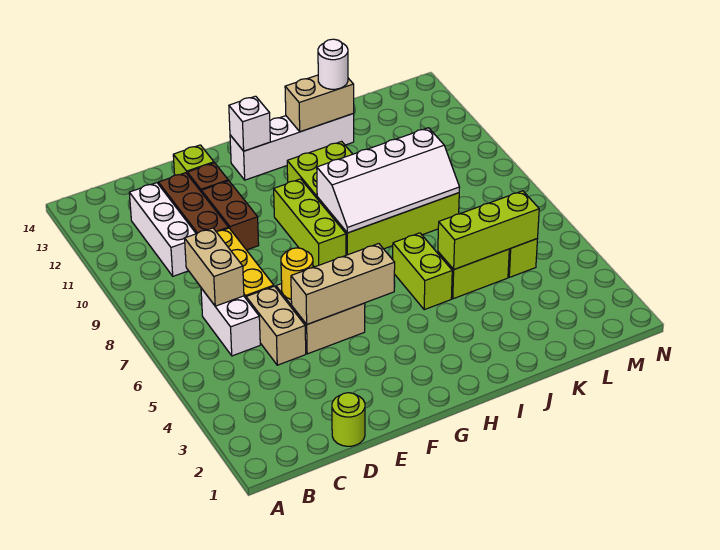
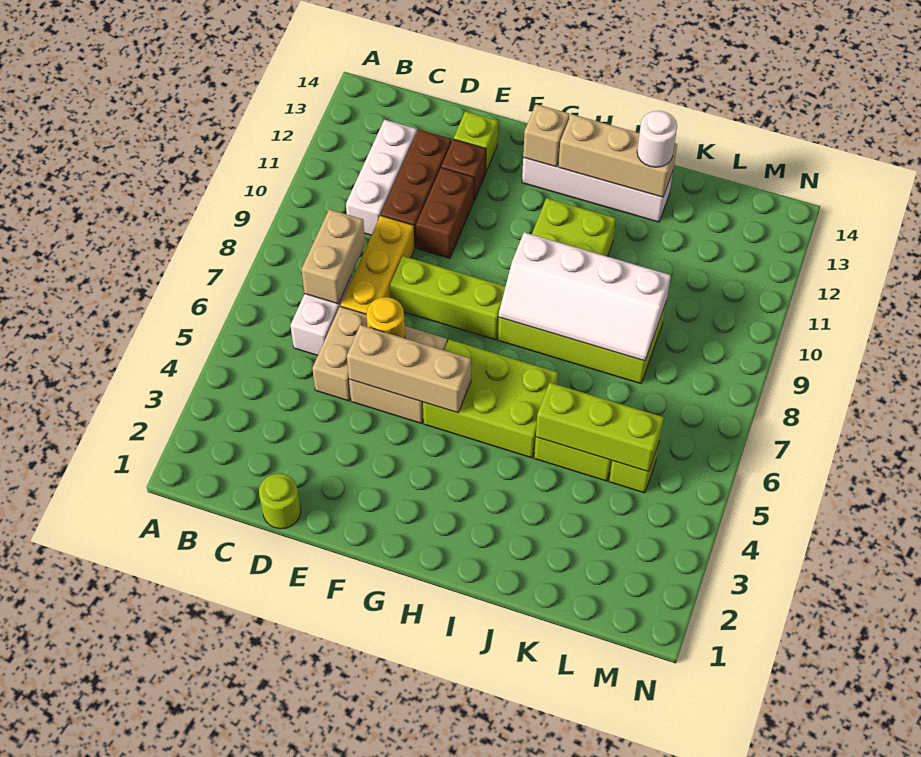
lime brick G8:G10 level 1 -> lime brick E8:G8 level 1
white brick G13 level 2 -> tan brick G13 level 2
lime brick I5:I6 level 1 -> lime brick G5:I6 level 1
tan brick I13:J13 level 2 -> tan brick H13:J13 level 2

